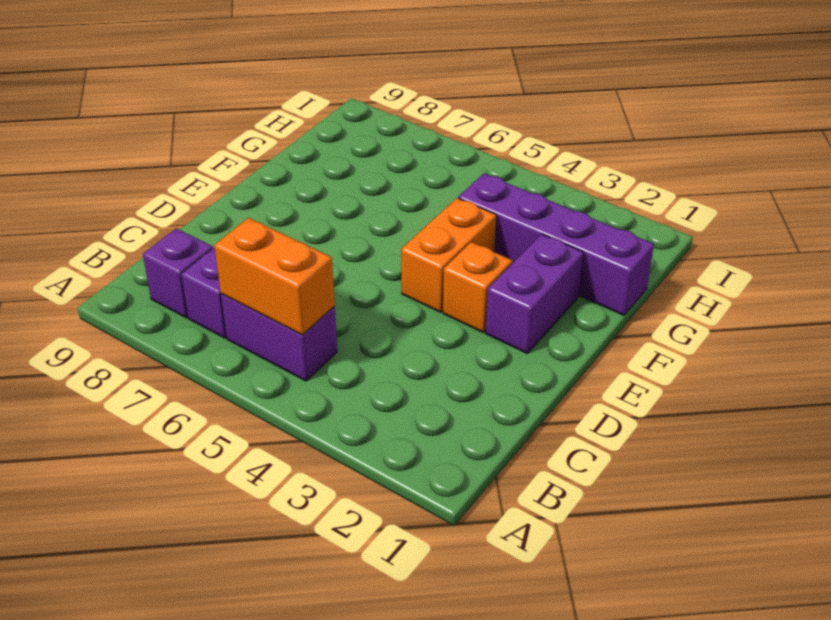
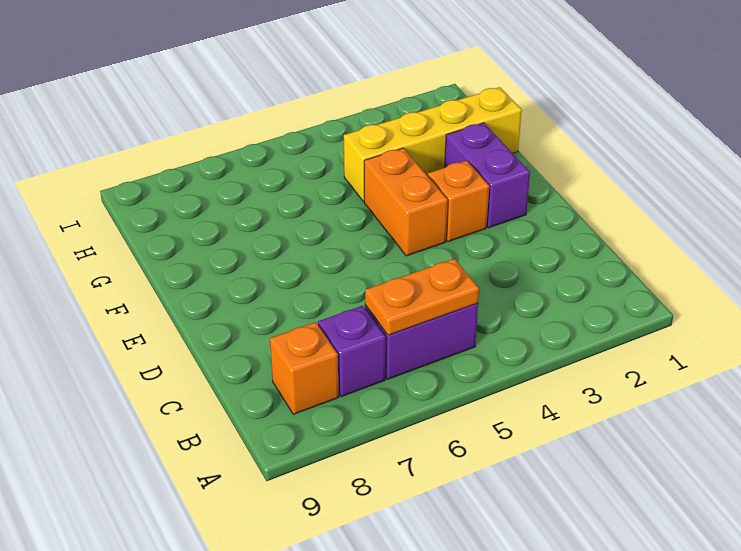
orange brick B5:B6 level 2 -> orange plate B5:B6 level 2
purple brick B8 level 1 -> orange brick B8 level 1
purple brick G1:G4 level 1 -> yellow brick G1:G4 level 1

